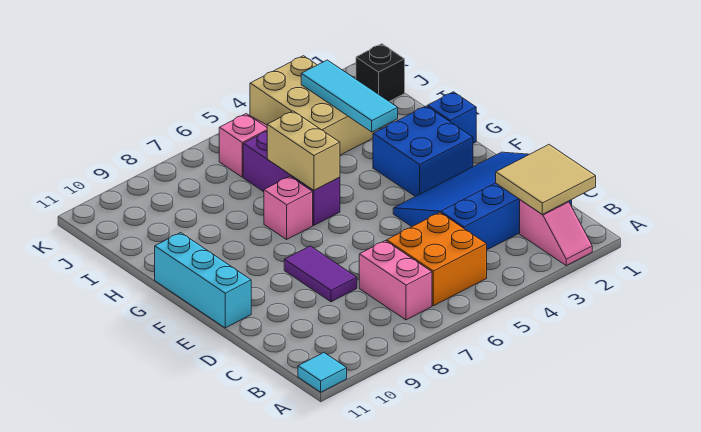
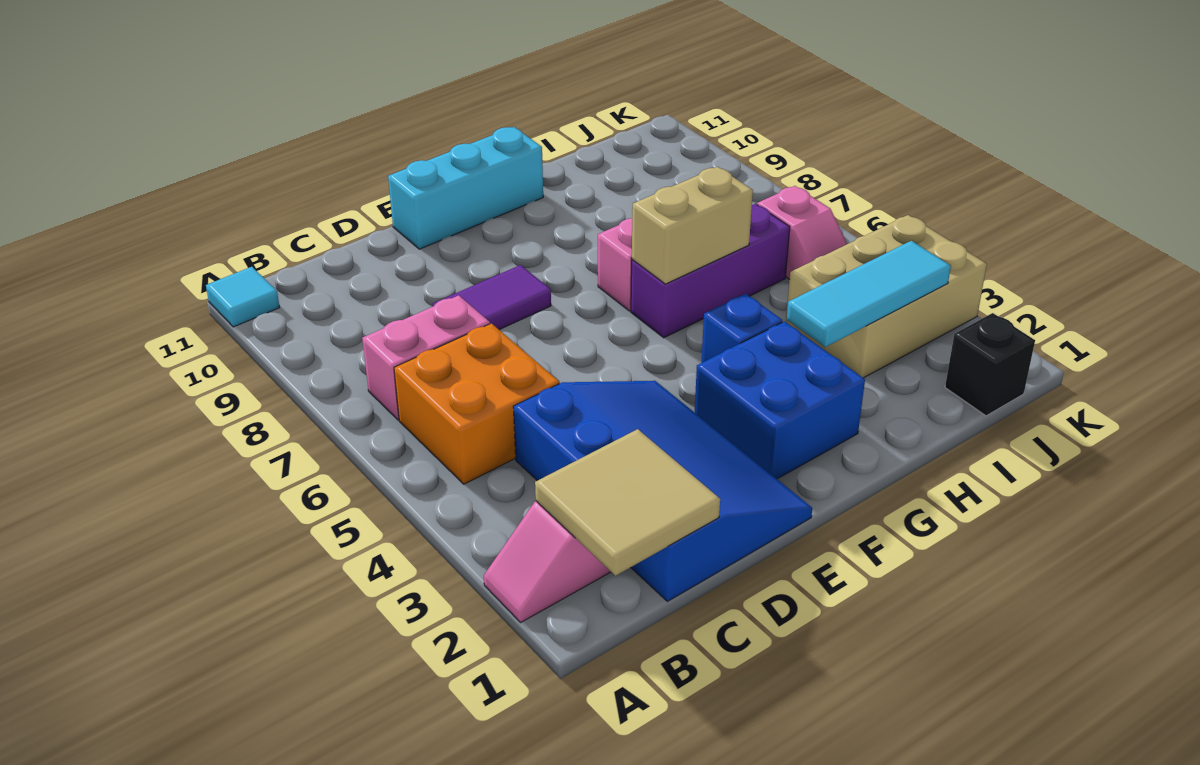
blue brick G1 level 1 -> blue brick G4 level 1

